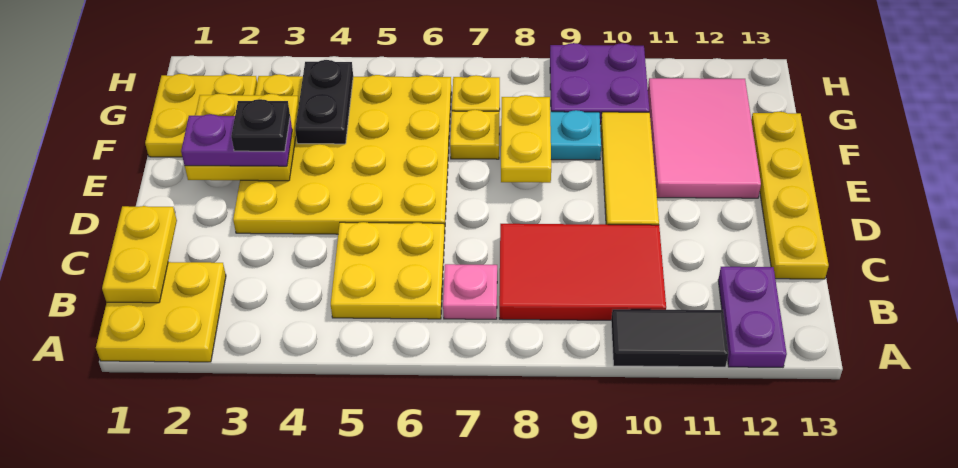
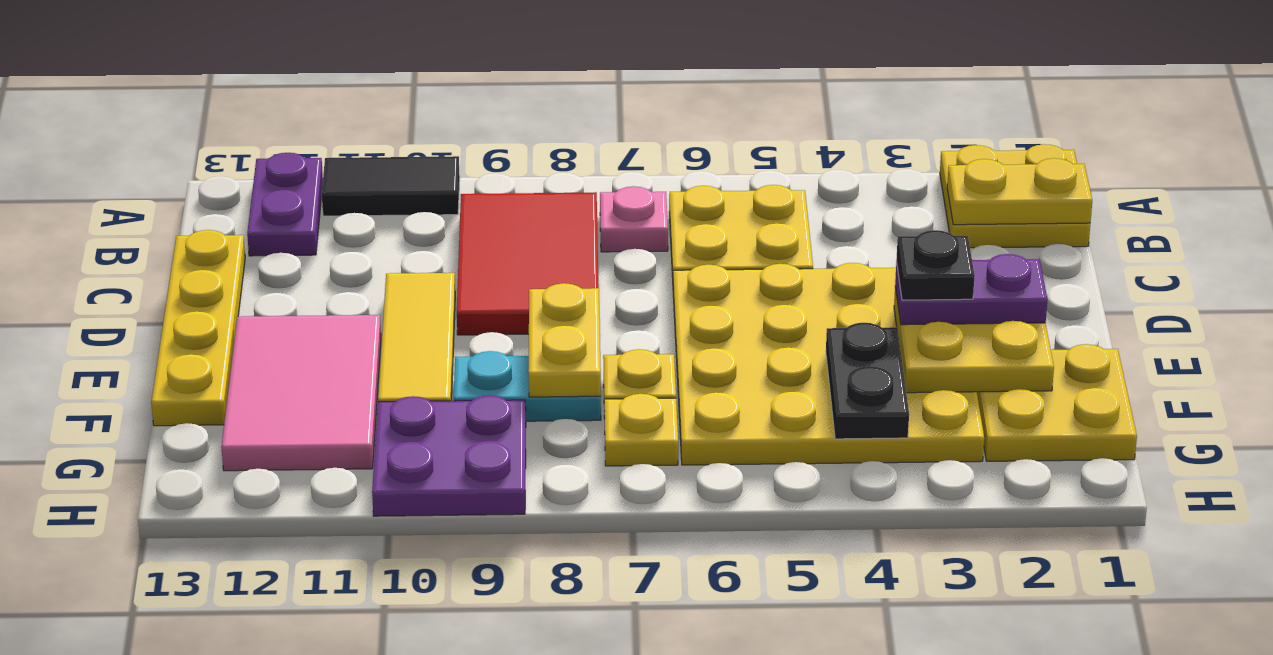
yellow plate B1:C1 level 2 -> yellow plate B1:B2 level 2
red tile B8:C10 level 1 -> red tile B8:D9 level 1

